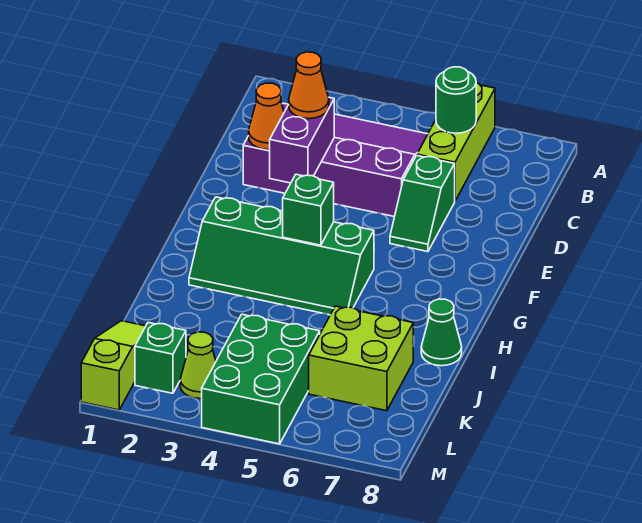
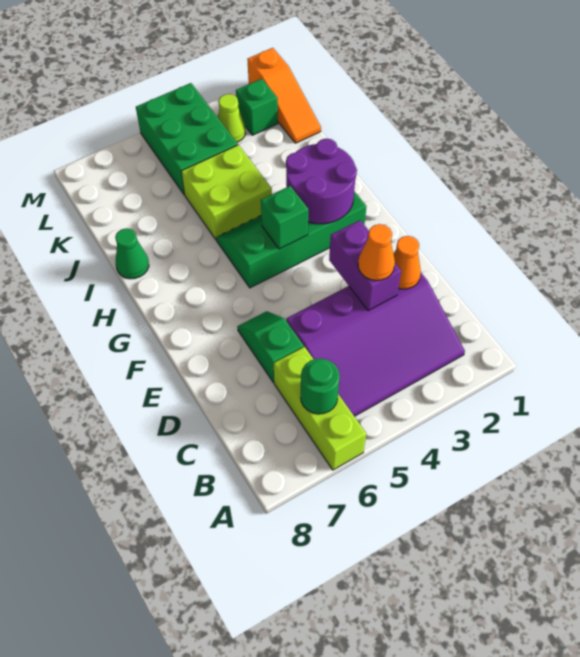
none -> purple round brick G2:H3 level 2
lime brick J6:K7 level 1 -> lime brick I4:J5 level 1
lime slope K1:M1 level 1 top M -> orange slope K1:M1 level 1 top M

